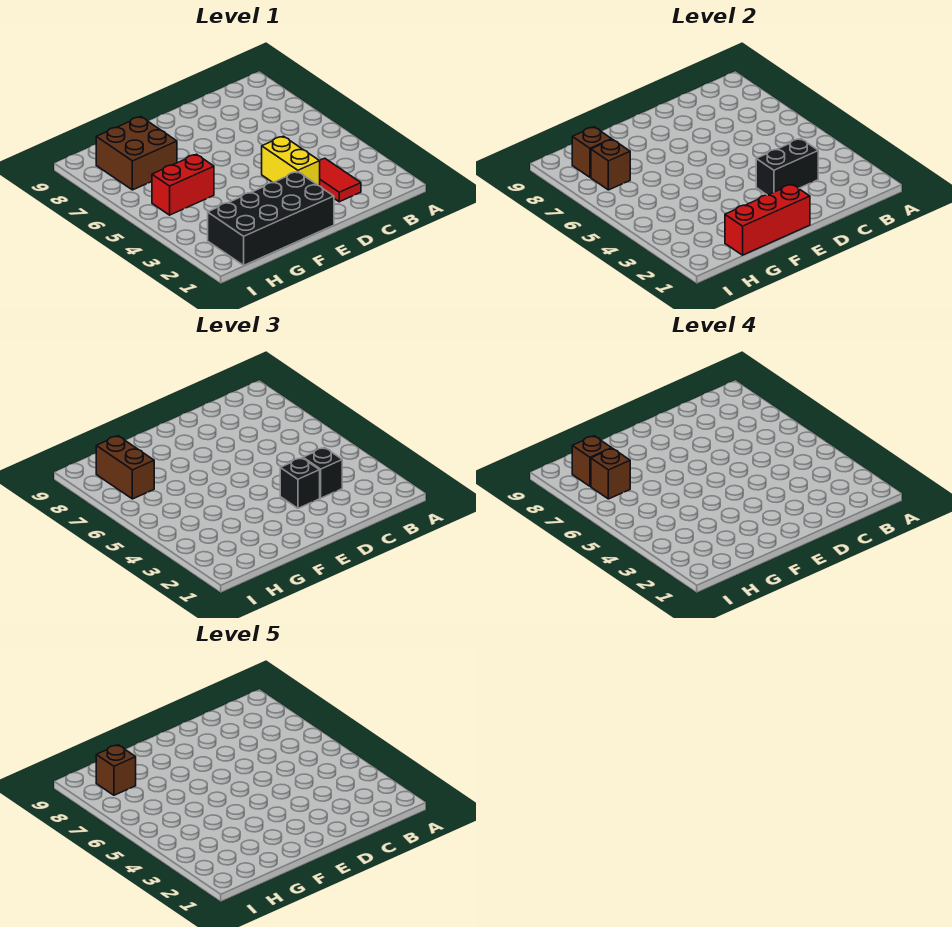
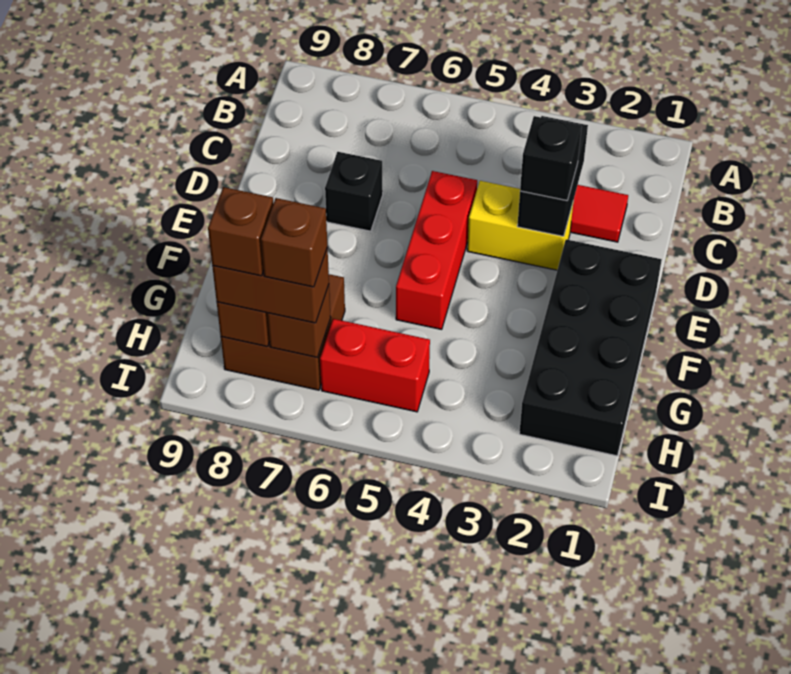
black brick C3 level 3 -> black brick D7 level 1
red brick E1:G1 level 2 -> red brick D5:F5 level 1
red brick G5:H5 level 1 -> red brick H5:H6 level 1
brown brick H8 level 5 -> none

